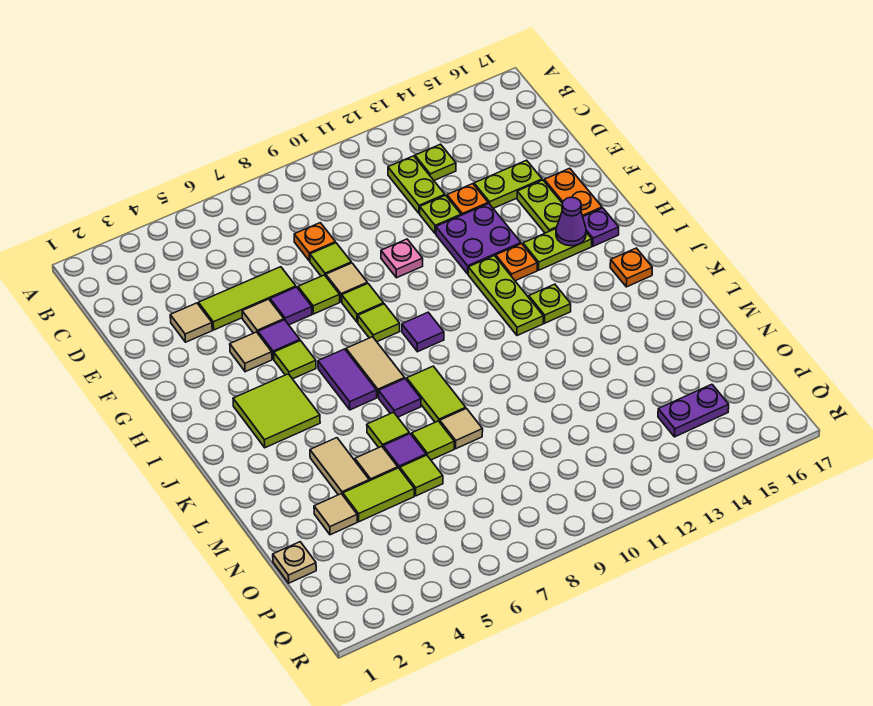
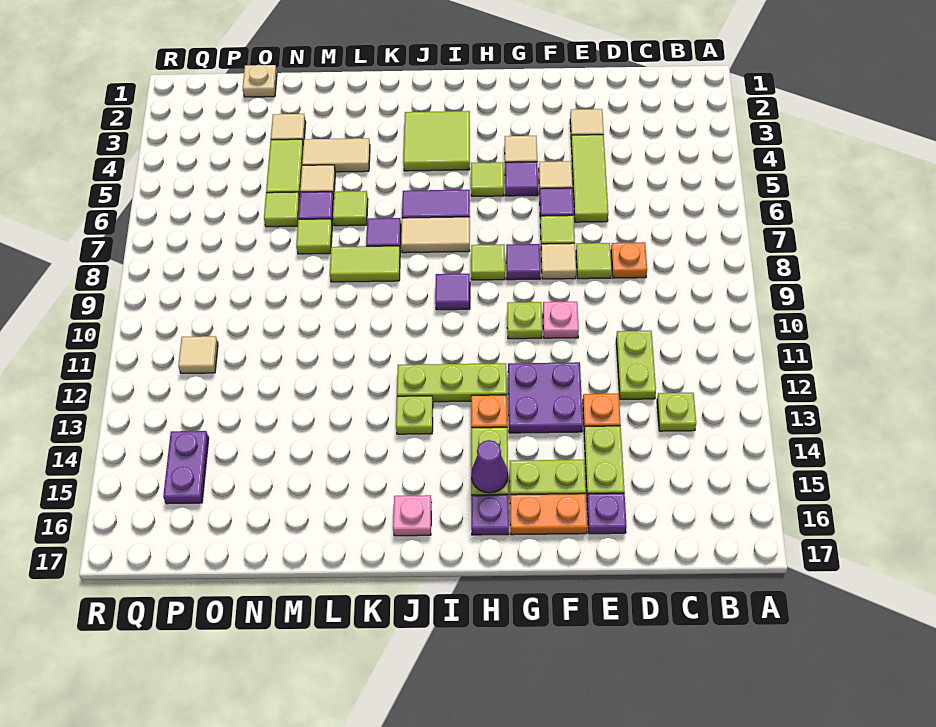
lime plate C12:D12 level 1 -> lime plate D11:D12 level 1
lime plate E12 level 1 -> lime plate G10 level 1
none -> purple plate E16 level 1
lime tile G8 level 1 -> purple tile G8 level 1
orange plate J16 level 1 -> pink plate J16 level 1
tan tile M8 level 1 -> tan tile P11 level 1

